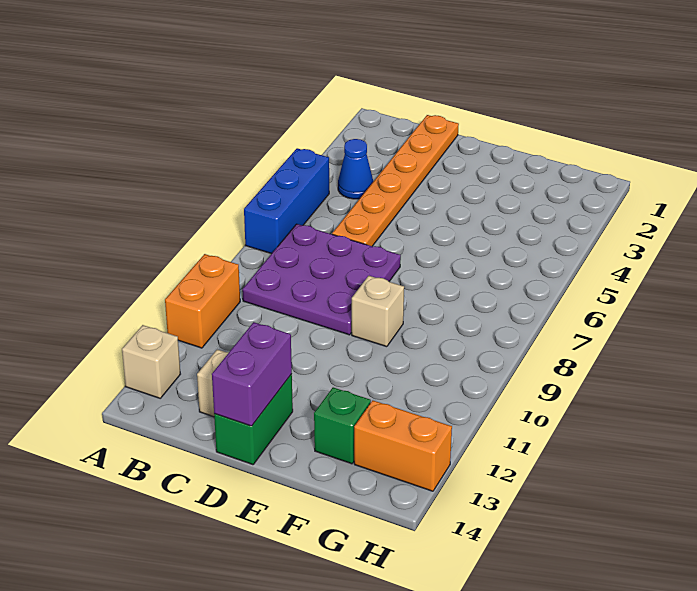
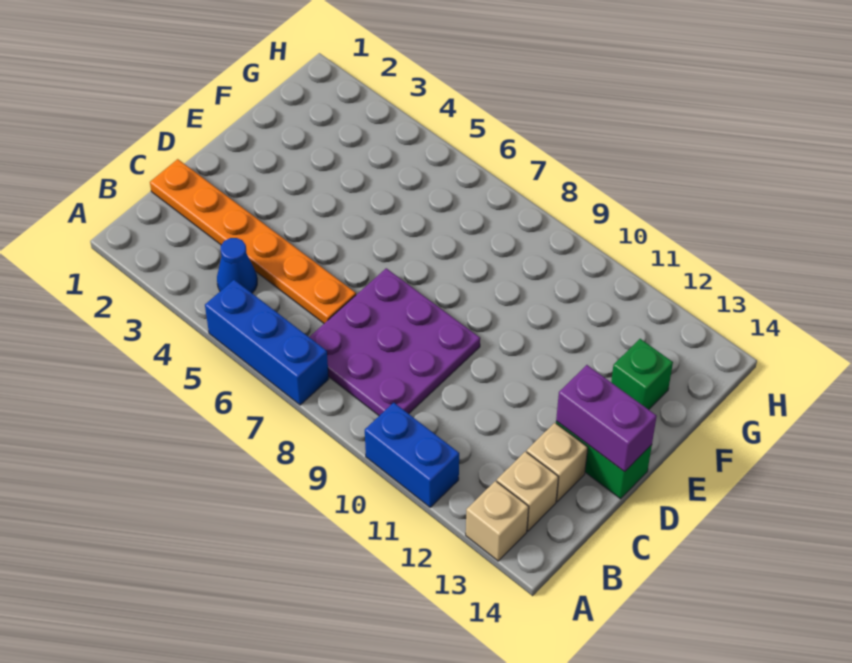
orange brick A10:A11 level 1 -> blue brick A10:A11 level 1
tan brick E9 level 1 -> tan brick B13 level 1
orange brick G13:H13 level 1 -> none

